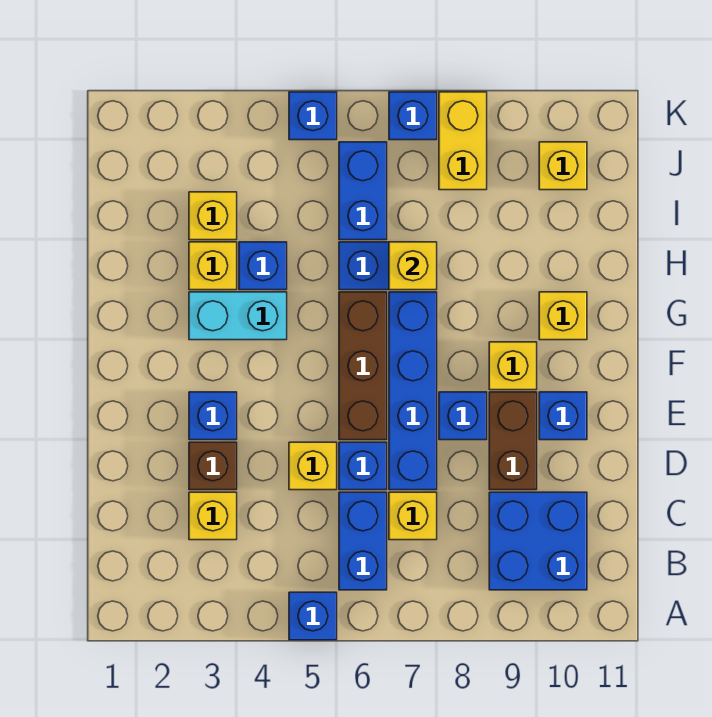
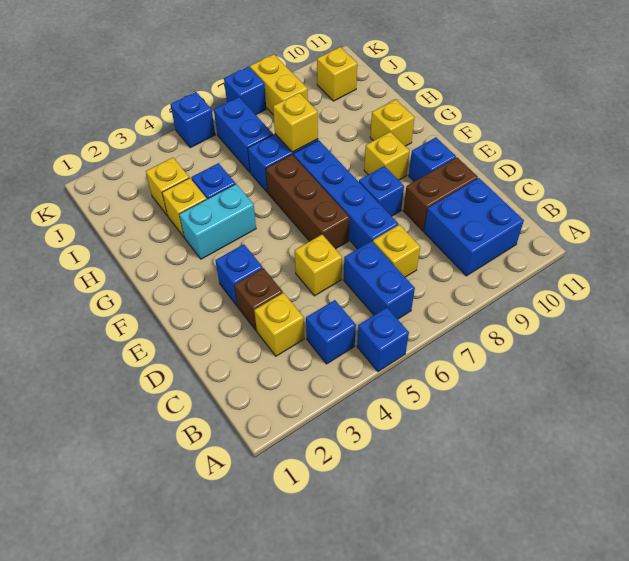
blue brick D6 level 1 -> blue brick B4 level 1
brown brick D9:E9 level 1 -> brown brick D9:D10 level 1

